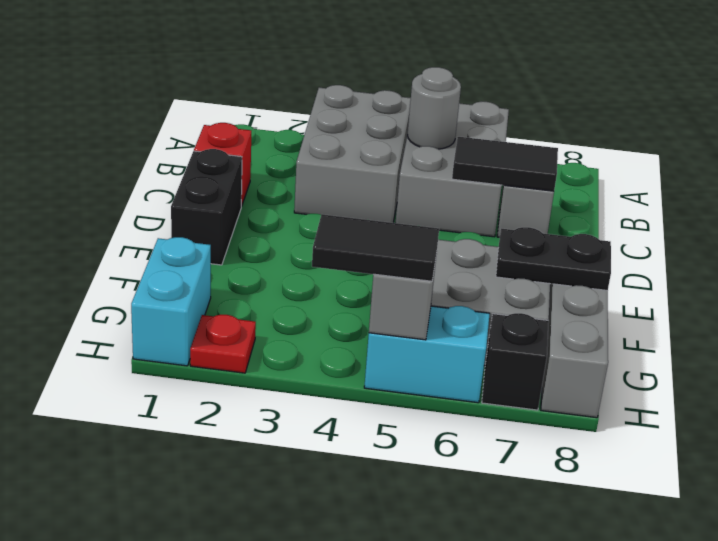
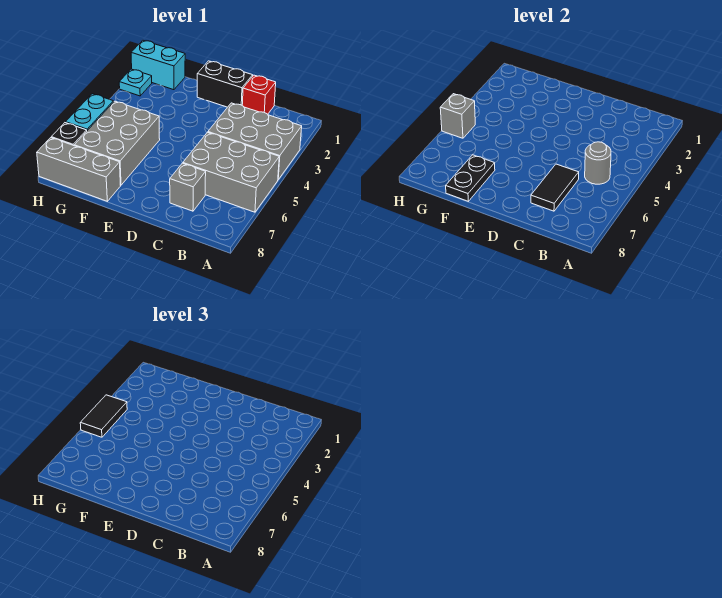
red plate H2 level 1 -> cyan plate H2 level 1

